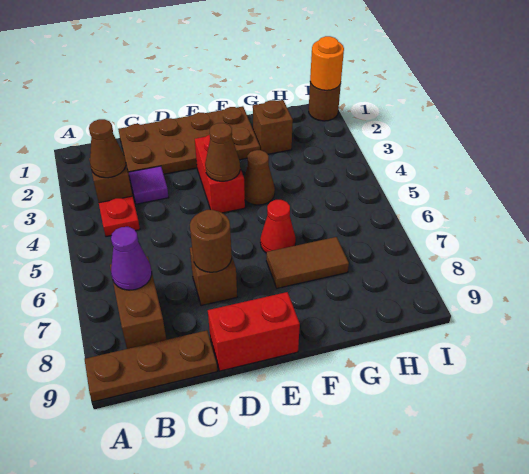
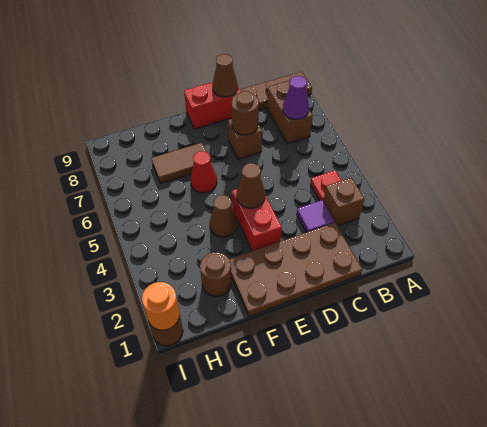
brown cone B3 level 2 -> brown cone D9 level 2
brown brick G2 level 1 -> brown round brick G2 level 1

